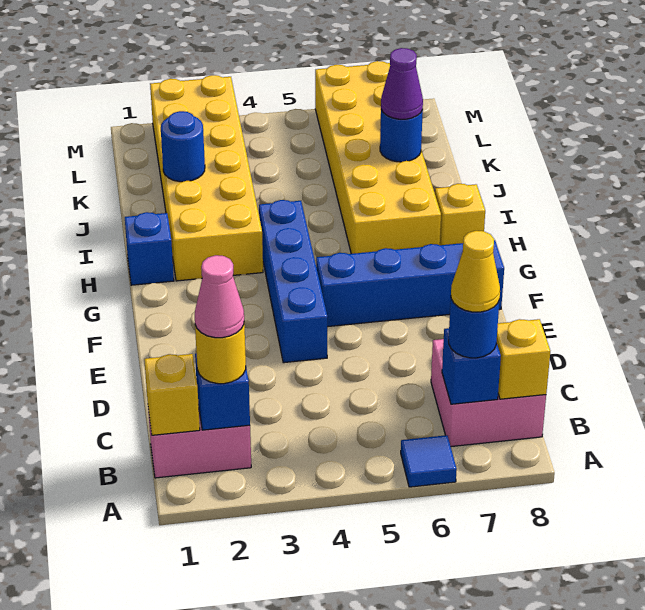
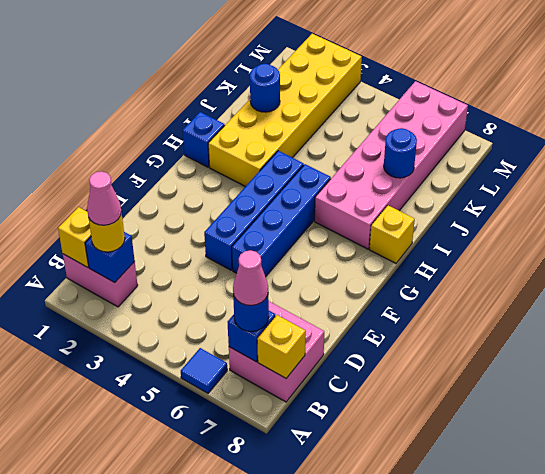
yellow cone B7 level 4 -> pink cone B7 level 4
blue brick F5:F8 level 1 -> blue brick E5:H5 level 1
yellow brick H6:M7 level 1 -> pink brick H6:M7 level 1
purple cone J7 level 3 -> none

